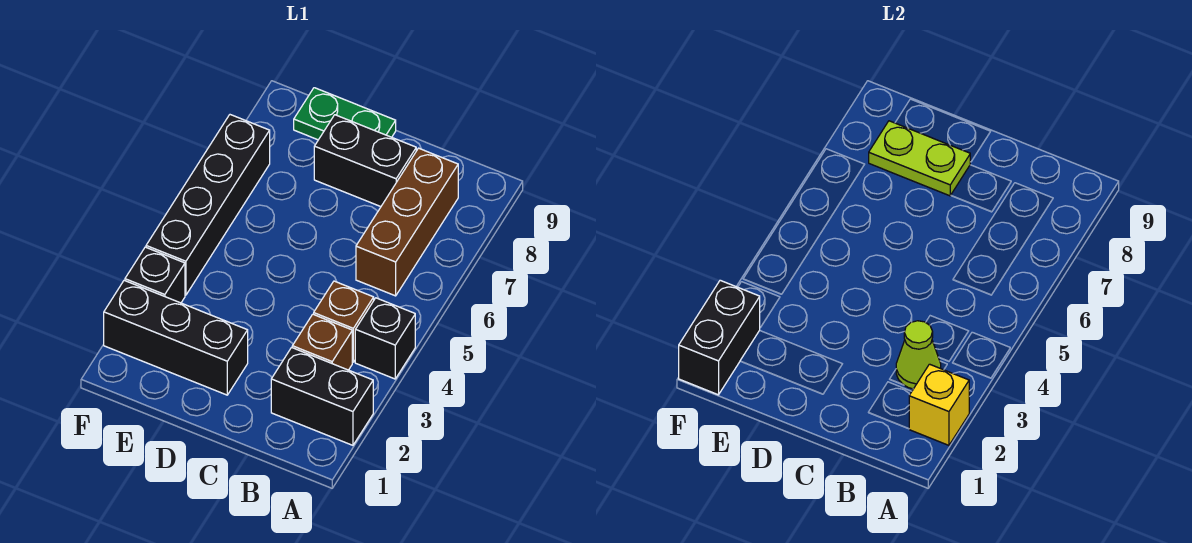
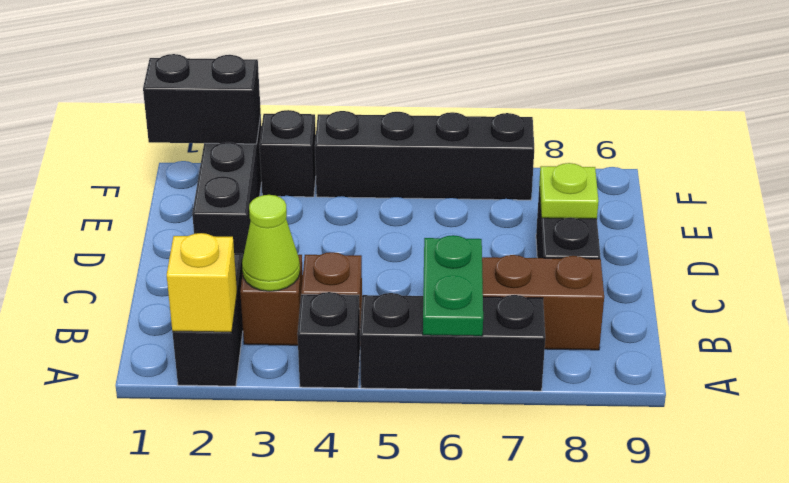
none -> black brick A5:A7 level 1
lime plate D8:E8 level 2 -> lime plate D8 level 2
green plate D9:E9 level 1 -> green plate A6:B6 level 2

